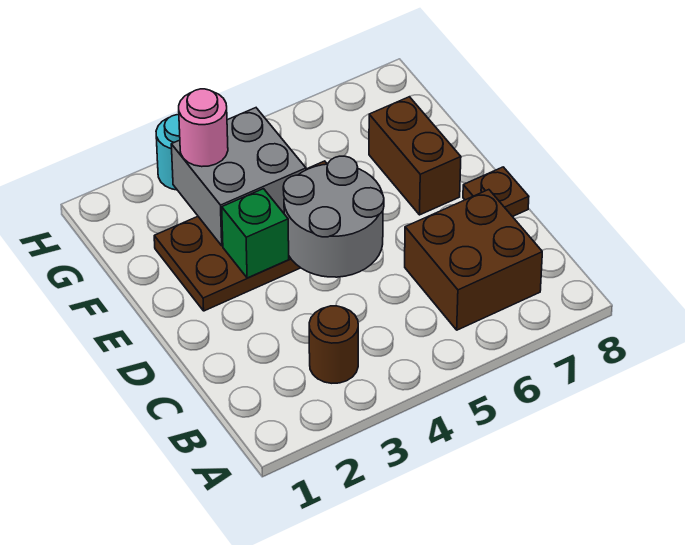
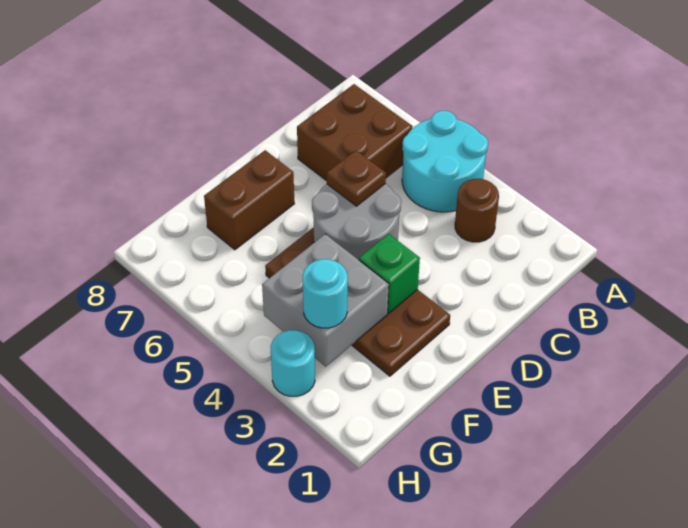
none -> cyan round brick A4:B5 level 1
brown plate D8 level 1 -> brown plate D5 level 3
pink round brick G3 level 3 -> cyan round brick G3 level 3

